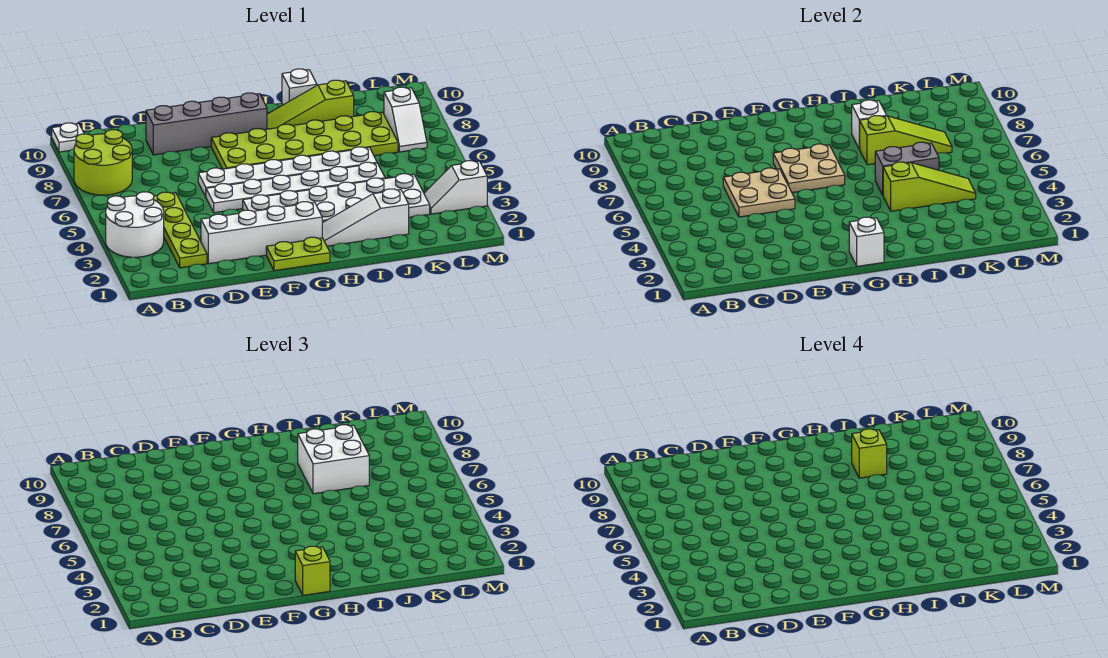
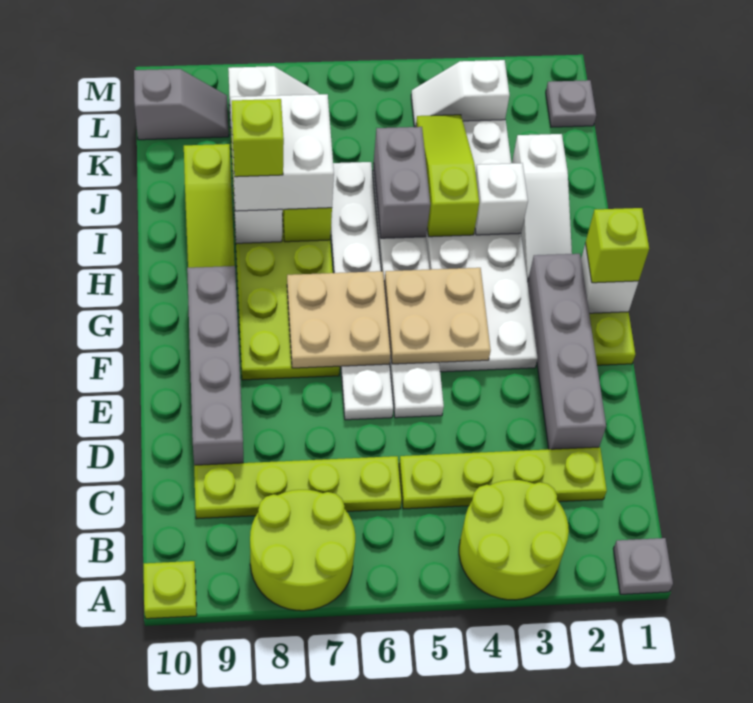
none -> grey plate A1 level 1
white round brick A3:B4 level 1 -> lime round brick A3:B4 level 1
white plate A10 level 1 -> lime plate A10 level 1
none -> lime plate C6:C9 level 1
white brick D2:G2 level 1 -> grey brick D2:G2 level 1
tan plate D5:E6 level 2 -> tan plate F4:G5 level 2
white brick I10 level 1 -> white brick I3 level 2
none -> grey plate L1 level 1
white slope L3:M3 level 1 top M -> white slope L3:L4 level 1 top 3
none -> grey slope L9:L10 level 1 top 10

